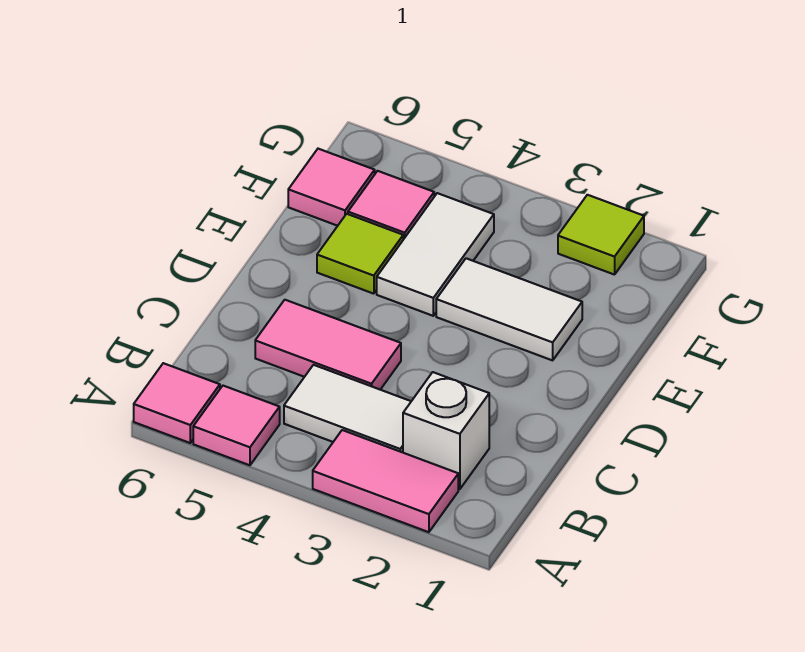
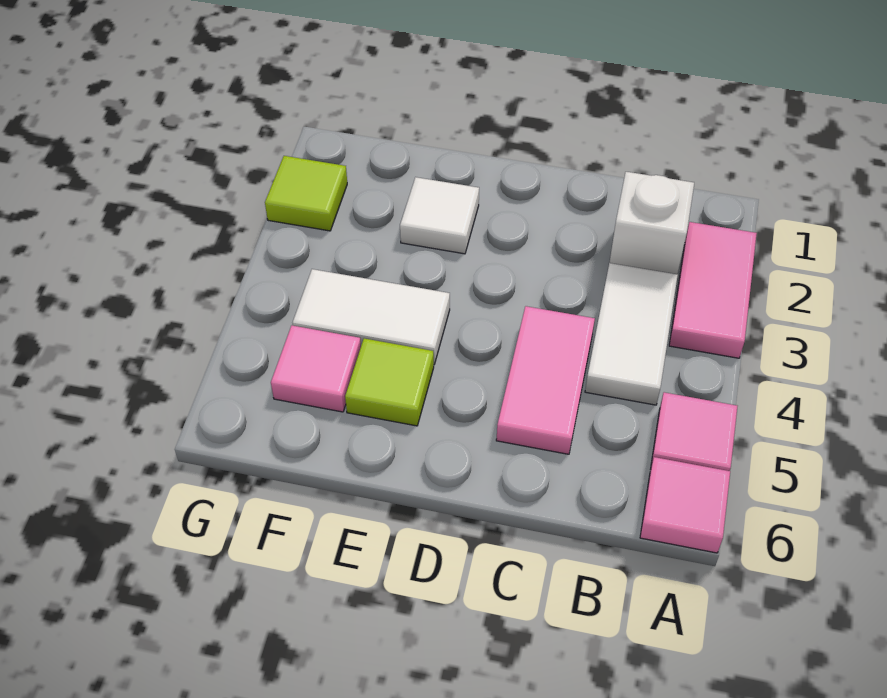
white tile E2:E3 level 1 -> white tile E2 level 1
pink tile F6 level 1 -> none

